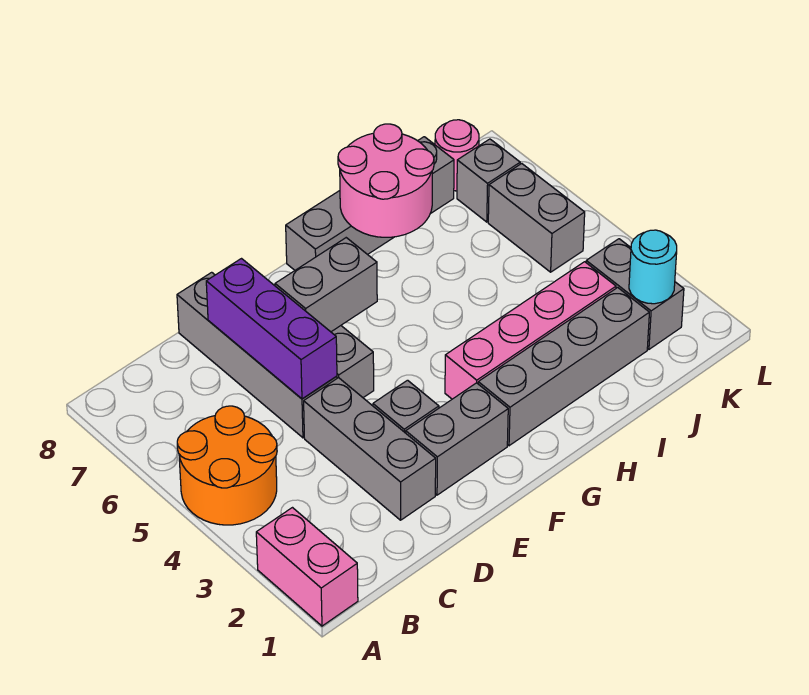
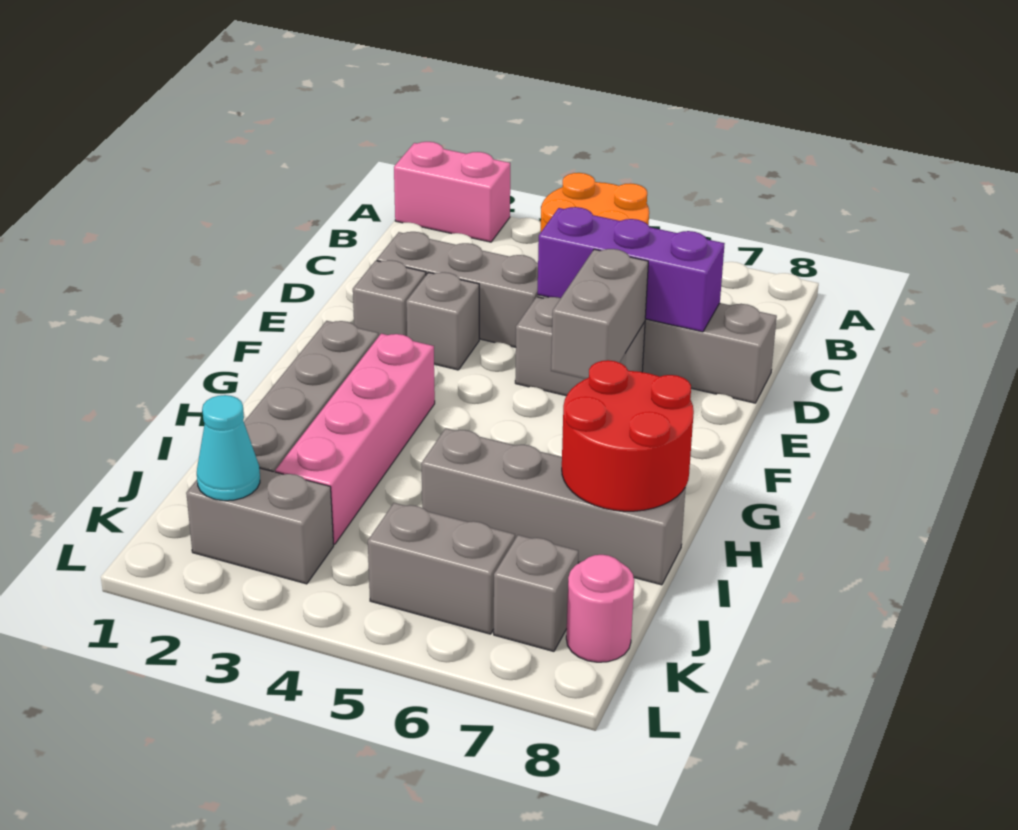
grey brick E2:F2 level 1 -> grey brick E2 level 1
grey brick G8:J8 level 1 -> grey brick I5:I8 level 1
pink round brick H7:I8 level 2 -> red round brick H7:I8 level 2
cyan round brick K2 level 2 -> cyan cone K2 level 2

